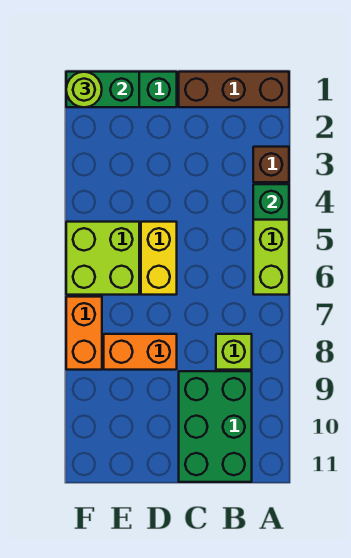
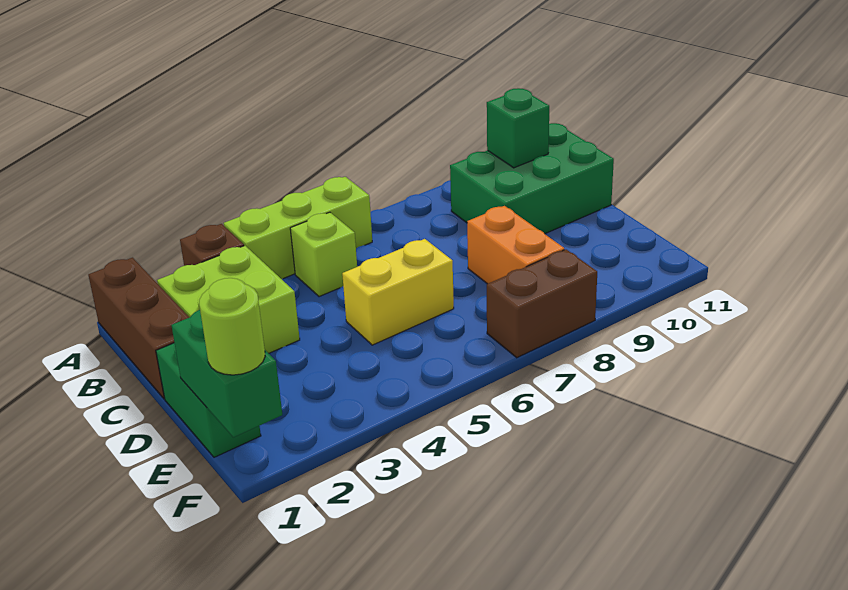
green brick A4 level 2 -> green brick B10 level 2
lime brick B8 level 1 -> lime brick B5 level 1
lime brick E5:F6 level 1 -> lime brick B2:C3 level 1
orange brick F7:F8 level 1 -> brown brick F7:F8 level 1

